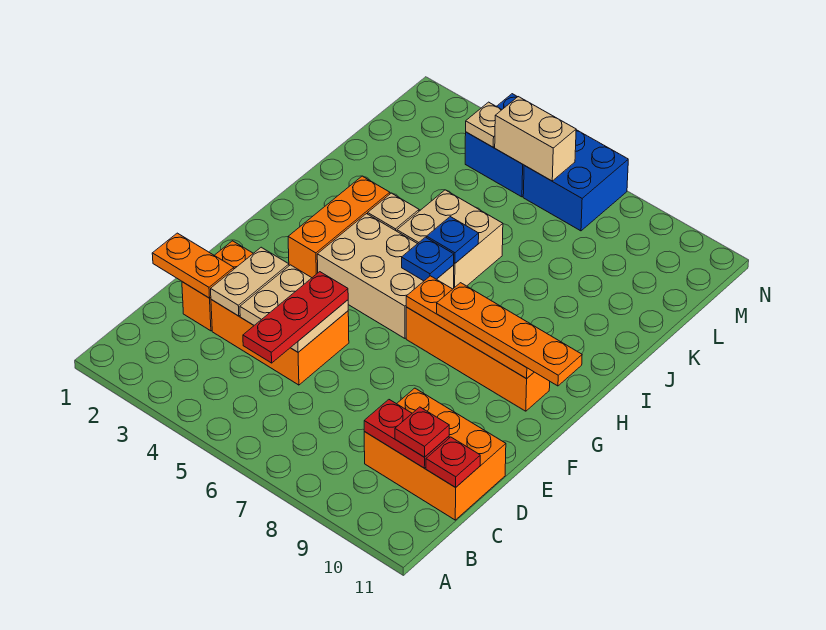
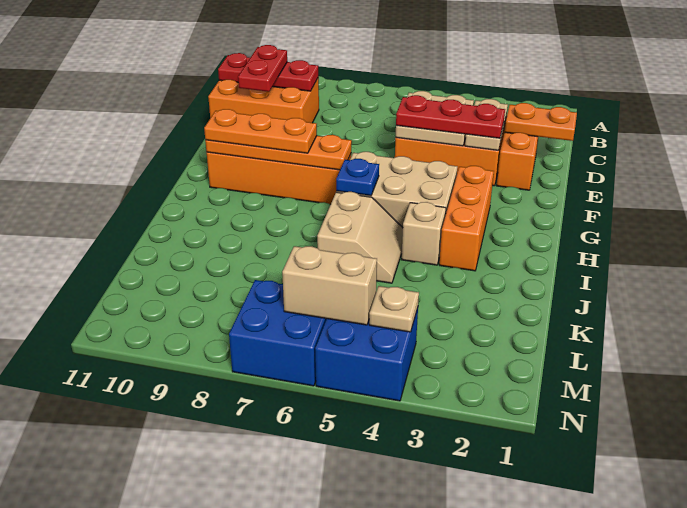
red plate C5:E5 level 3 -> red plate E3:E5 level 3
red plate C10 level 3 -> red plate C10:D10 level 3
orange plate G8:G11 level 3 -> orange plate G8:G10 level 3
tan brick I5:J6 level 1 -> tan slope I5:J6 level 1 top 6
blue plate I6 level 2 -> none

